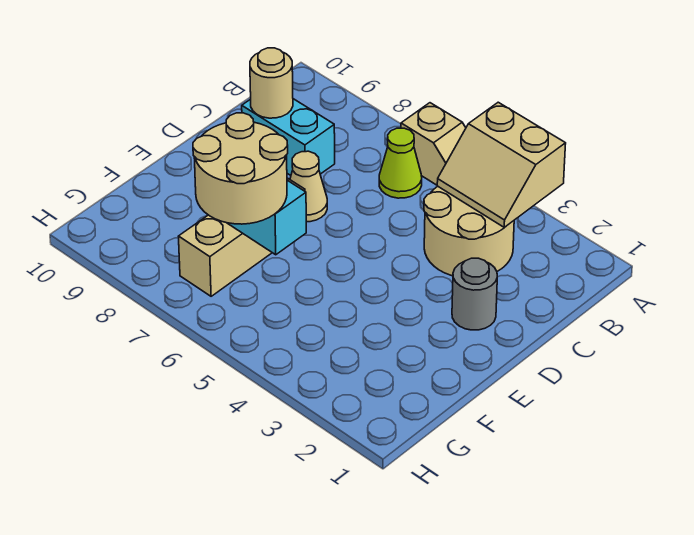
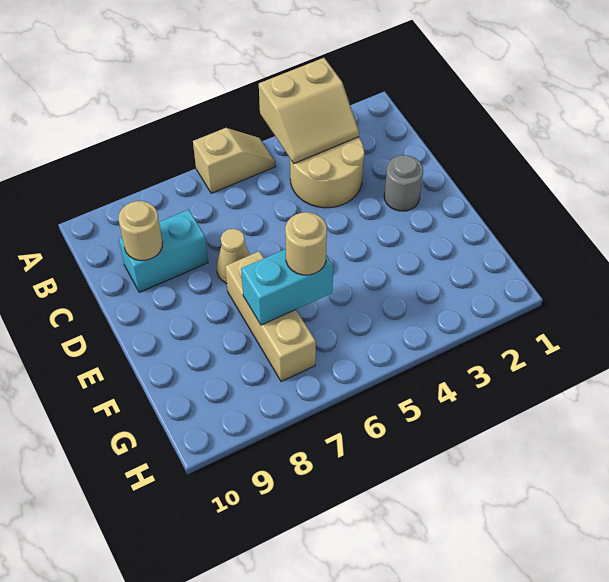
lime cone B6 level 1 -> none
tan round brick F6:G7 level 3 -> tan round brick F6 level 3

